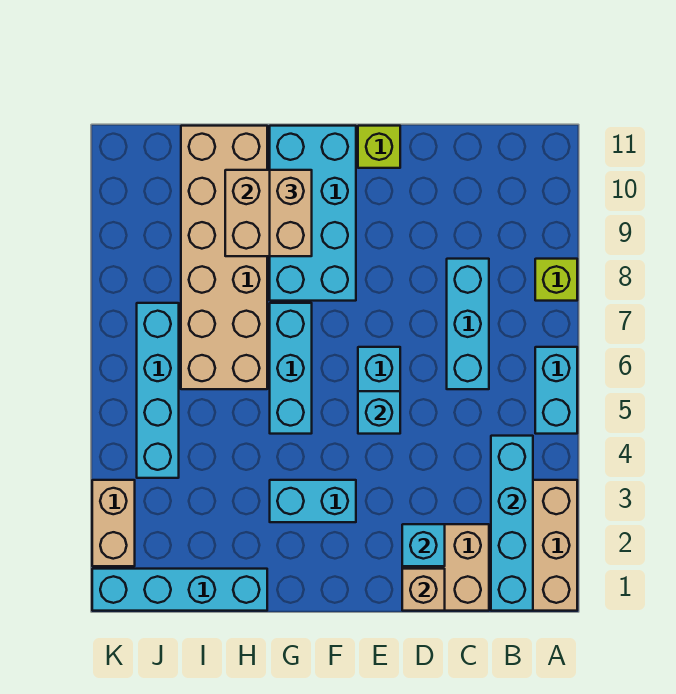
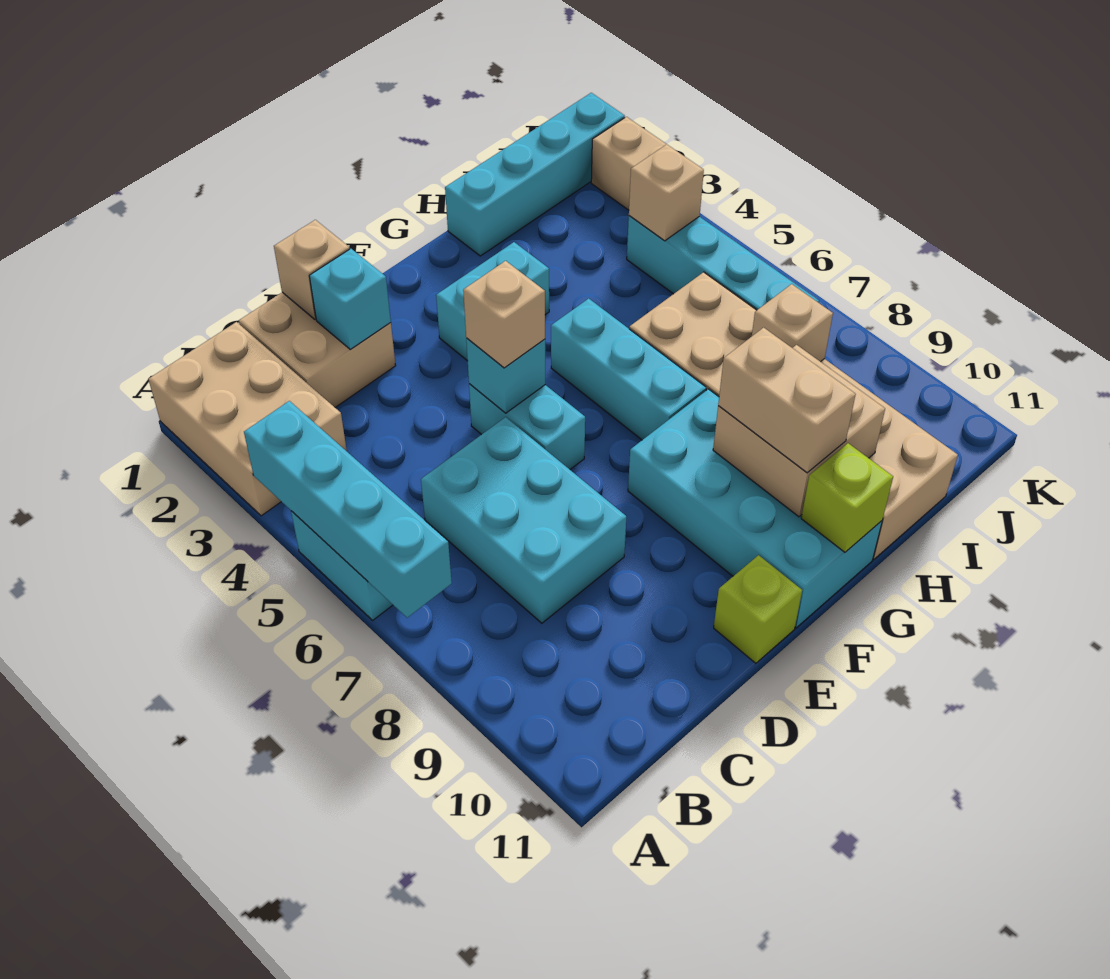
lime brick A8 level 1 -> lime brick G11 level 2
cyan brick B1:B4 level 2 -> cyan brick A4:A7 level 2
cyan brick C6:C8 level 1 -> cyan brick C6:D8 level 1
none -> tan brick E5 level 3
none -> tan brick I8 level 2
none -> tan brick J4 level 2

